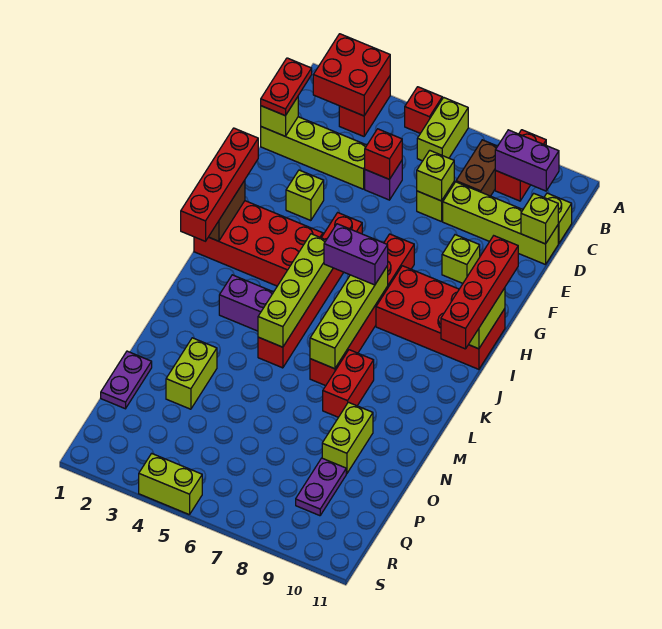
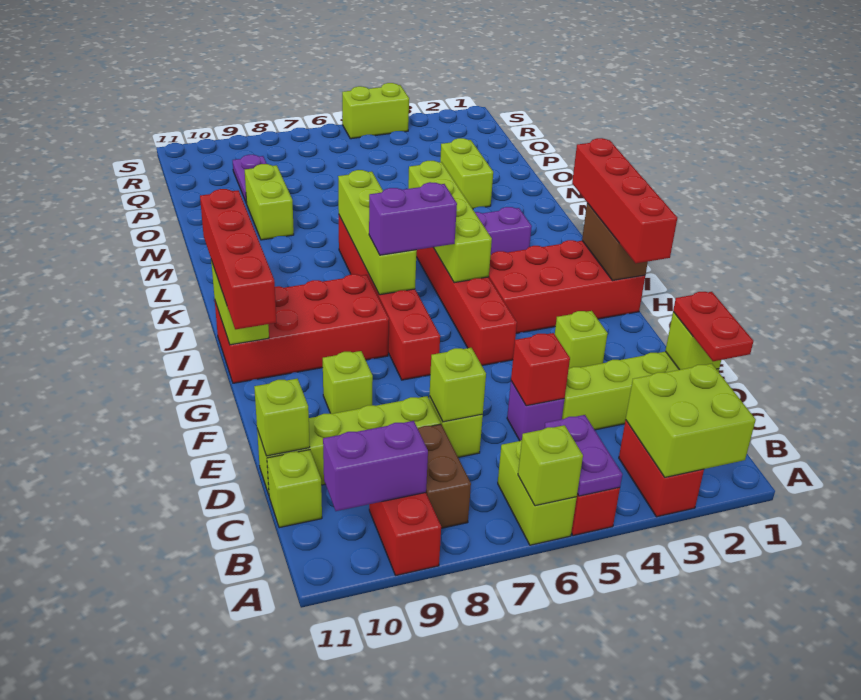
red brick A2:B3 level 2 -> lime brick A2:B3 level 2
none -> lime brick A6 level 2
red brick L8:M8 level 1 -> none
purple plate O1:P1 level 1 -> purple plate A5:B5 level 2

